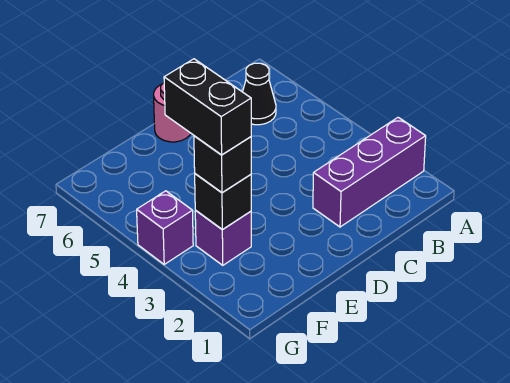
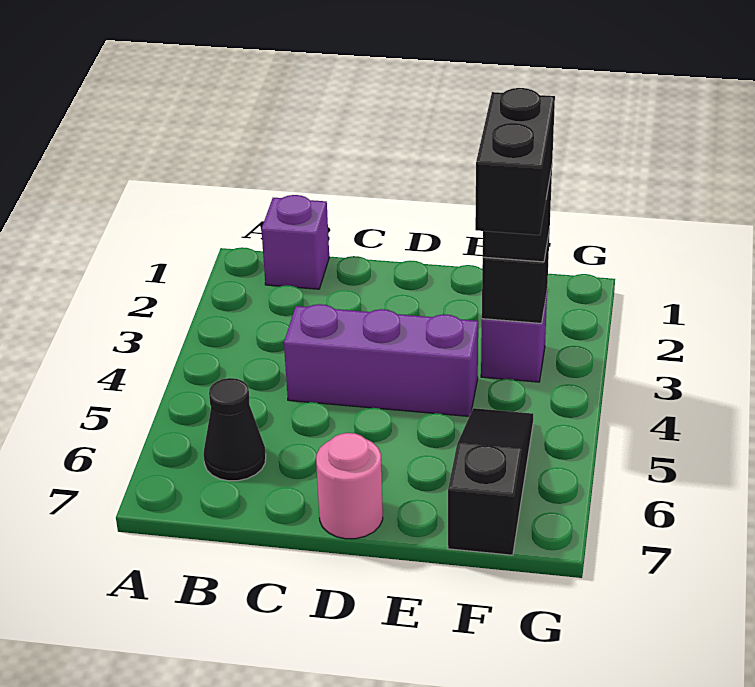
purple brick A2:C2 level 1 -> purple brick C4:E4 level 1
none -> black slope F5:F7 level 1 top 7
purple brick G4 level 1 -> purple brick B1 level 1

